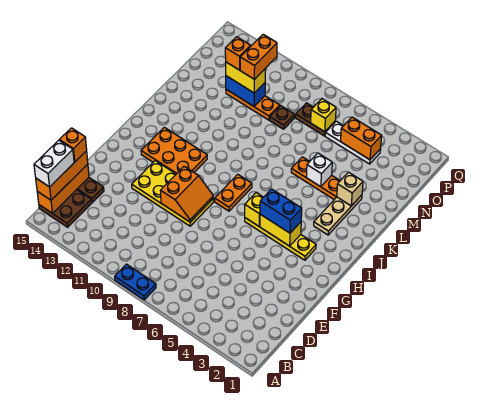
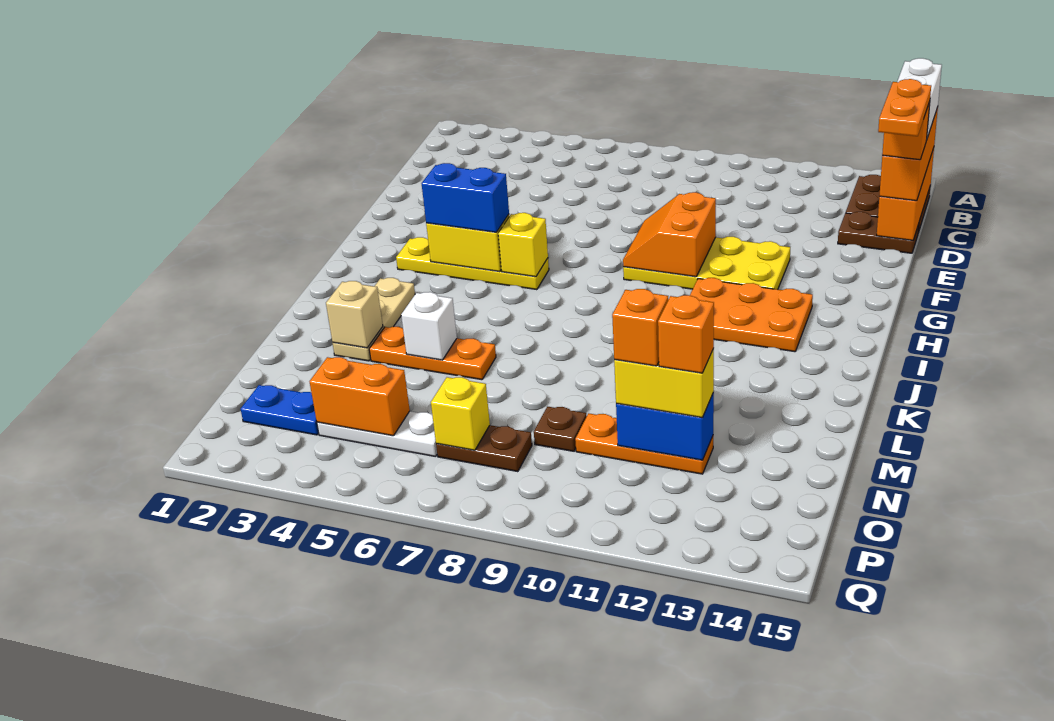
blue plate A8:A9 level 1 -> blue plate O2:O3 level 1
orange plate H8:I8 level 1 -> orange plate D15:E15 level 5
orange brick N11:O11 level 4 -> orange brick N11 level 4

